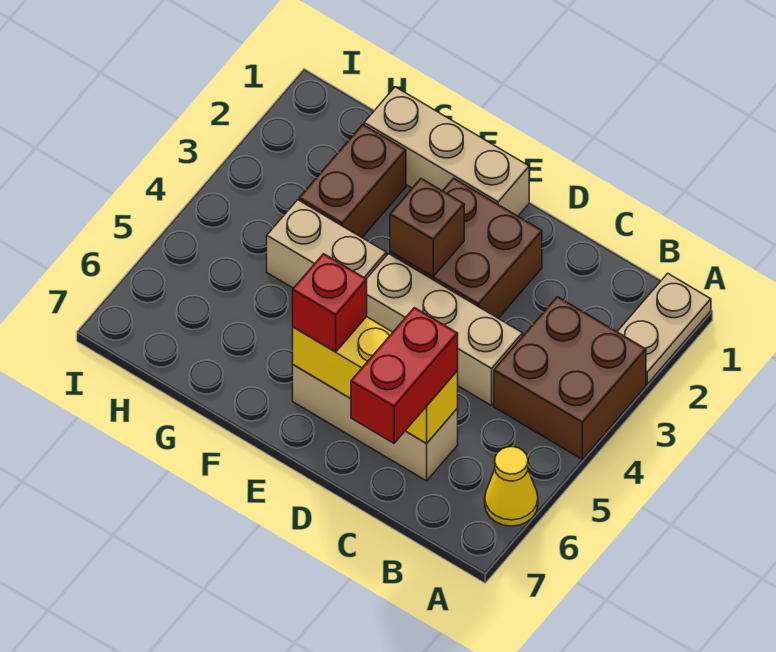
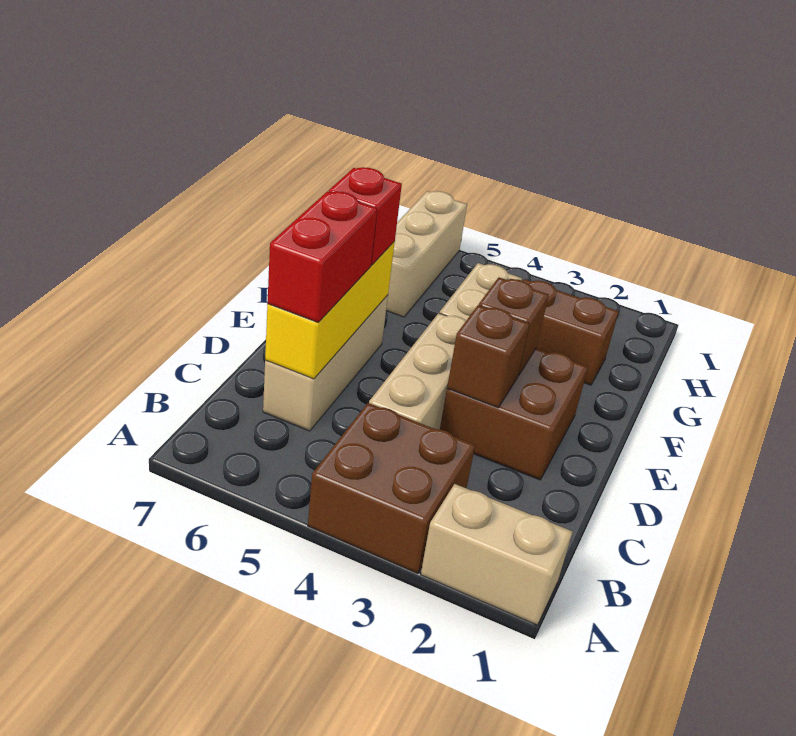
tan plate A1:A2 level 1 -> tan brick A1:A2 level 1
yellow cone A6 level 1 -> none
red brick C6:C7 level 3 -> red brick C6:D6 level 3
none -> brown brick D3 level 2
tan brick E1:G1 level 1 -> tan brick G6:I6 level 1

